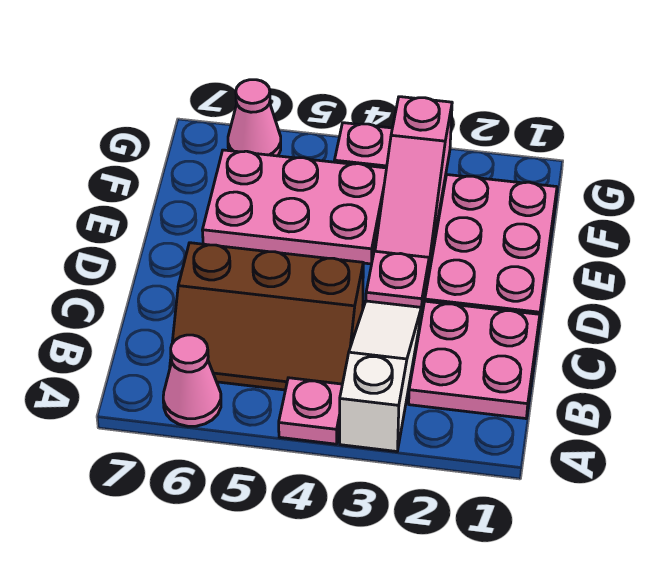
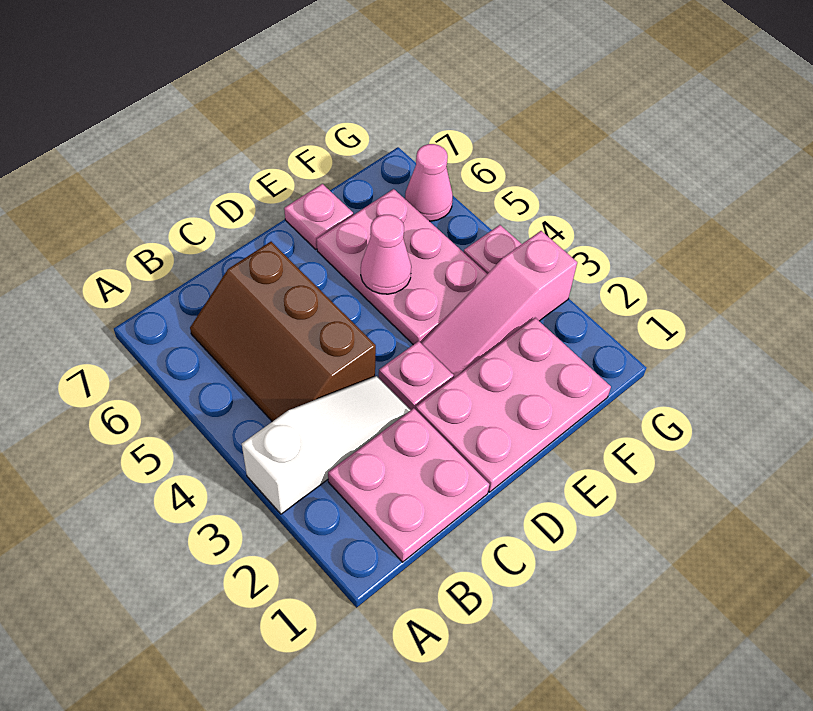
pink plate A4 level 1 -> pink plate E7 level 1
pink cone A6 level 1 -> pink cone E5 level 2

